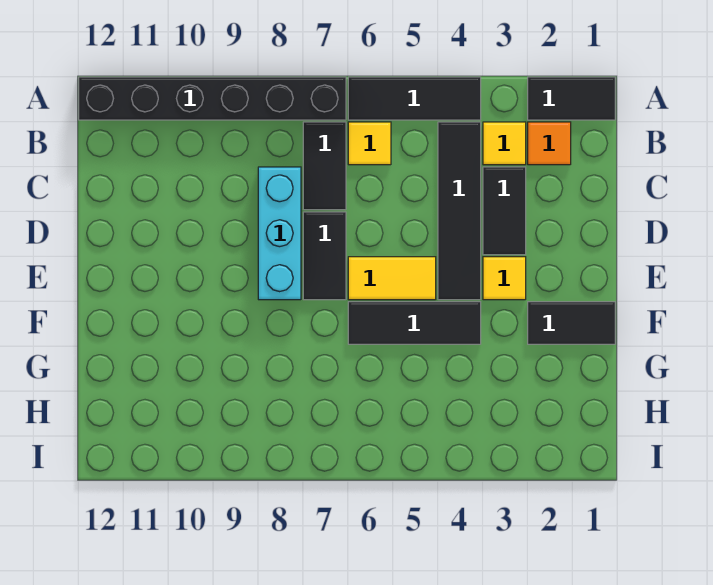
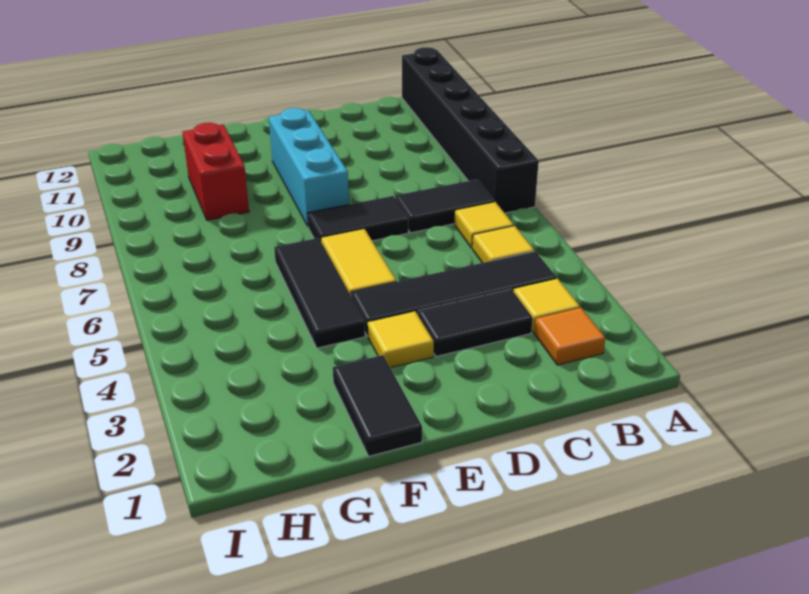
black tile A1:A2 level 1 -> none
black tile A4:A6 level 1 -> none
none -> yellow tile B5 level 1
cyan brick C8:E8 level 1 -> cyan brick E8:E10 level 1
none -> red brick G9:G10 level 1

